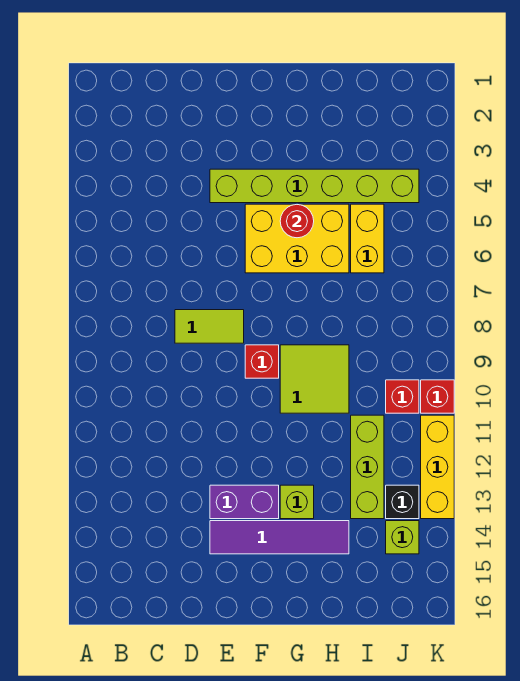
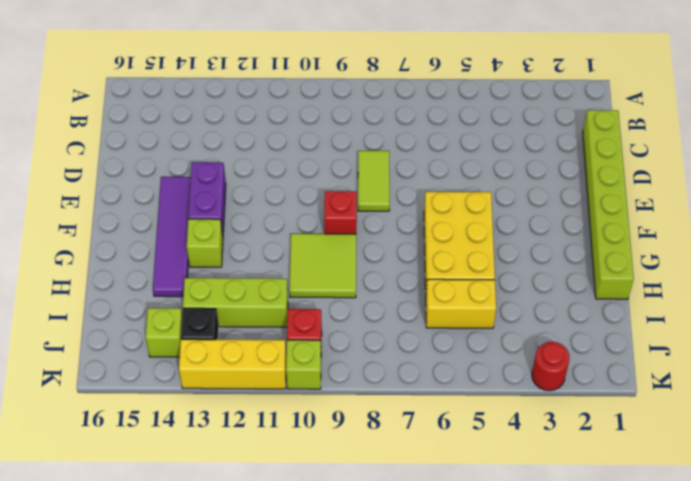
lime brick E4:J4 level 1 -> lime brick C1:H1 level 1
red round brick G5 level 2 -> red round brick K3 level 1
red brick K10 level 1 -> lime brick K10 level 1

